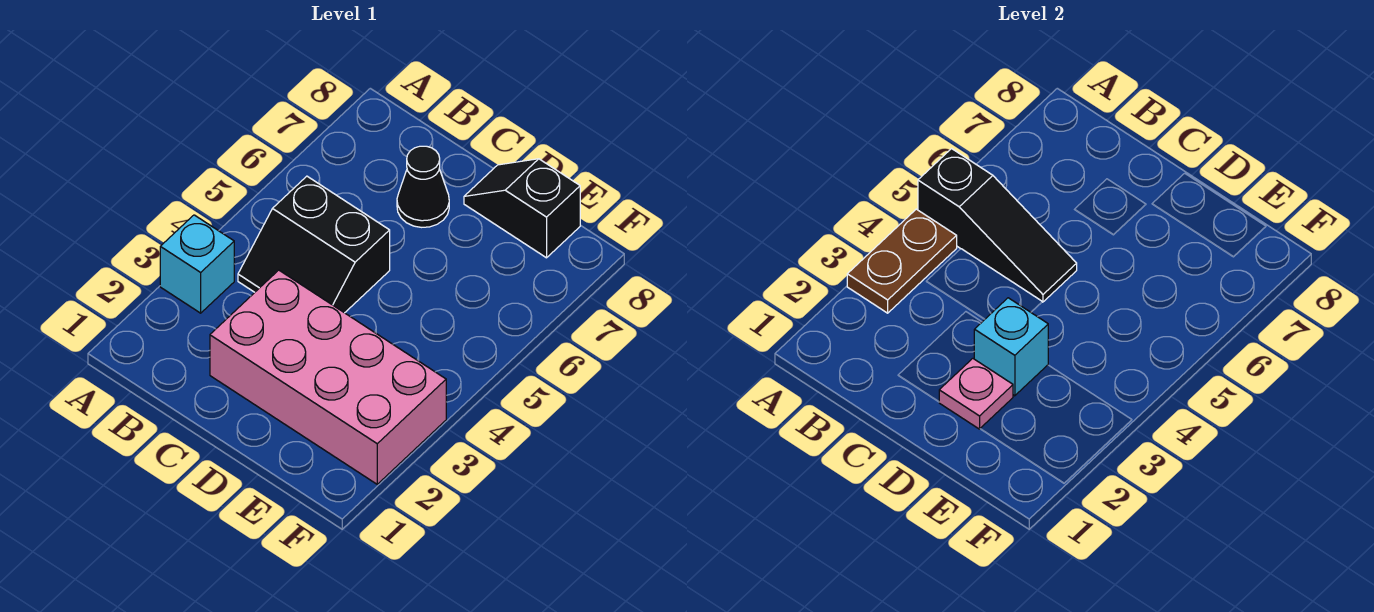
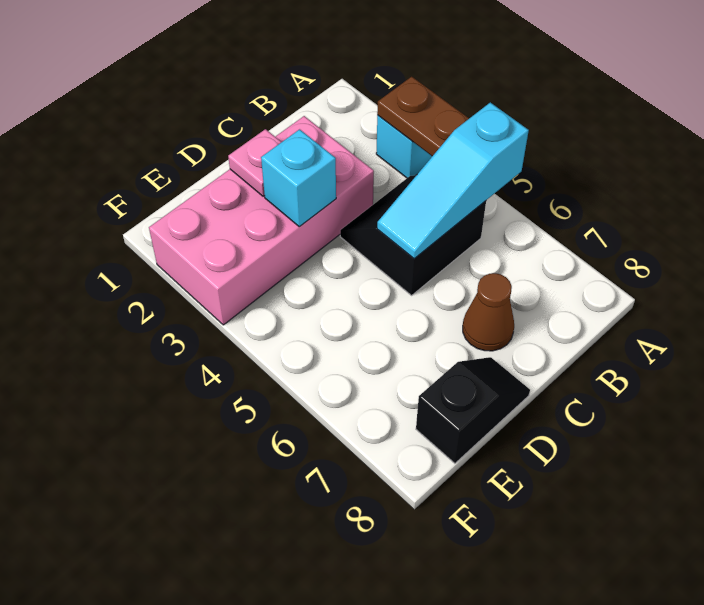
black slope A5:C5 level 2 top A -> cyan slope A5:C5 level 2 top A
black cone C7 level 1 -> brown cone C7 level 1

